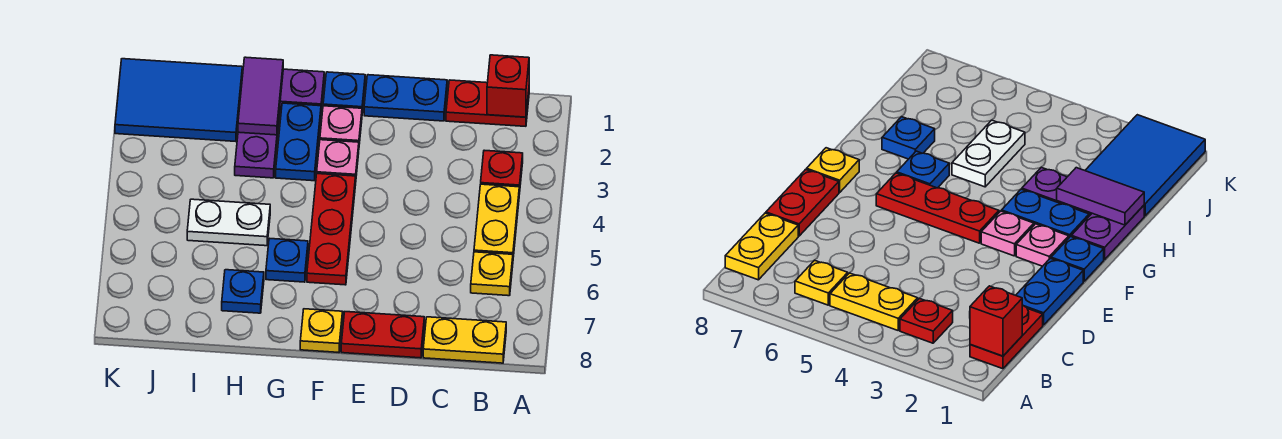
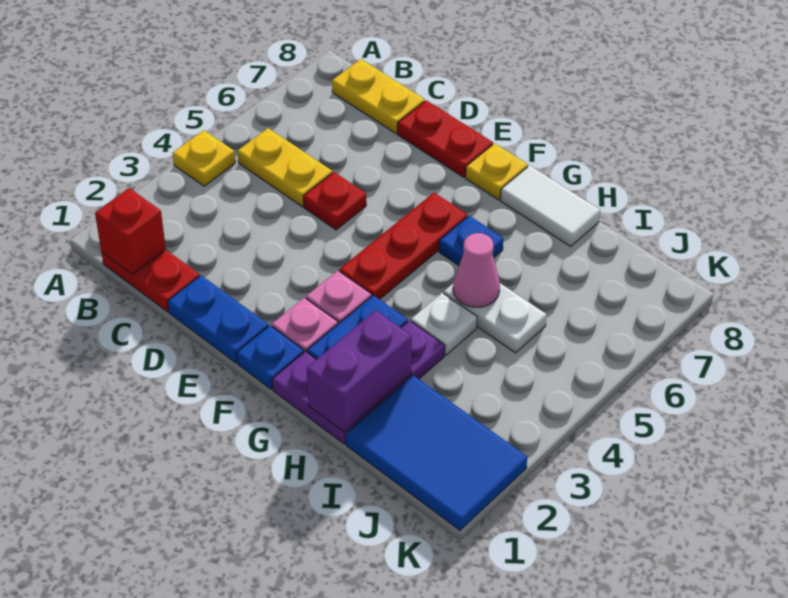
red plate B3 level 1 -> red plate D5 level 1
yellow plate B4:B5 level 1 -> yellow plate B5:C5 level 1
yellow plate B6 level 1 -> yellow plate A4 level 1
none -> white tile G8:H8 level 1
purple tile H1:H2 level 2 -> purple brick H1:H2 level 2
none -> white plate H4 level 1
none -> pink cone H5 level 2
blue plate H7 level 1 -> none

